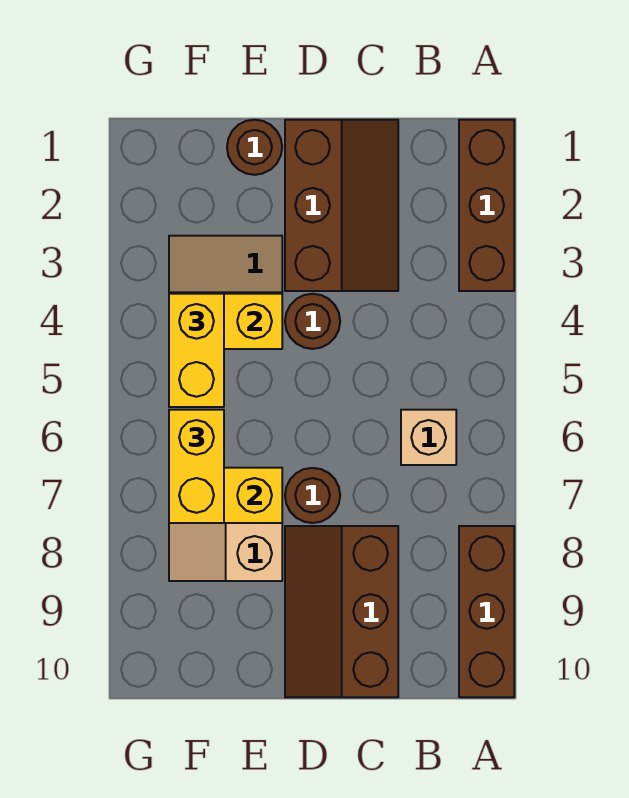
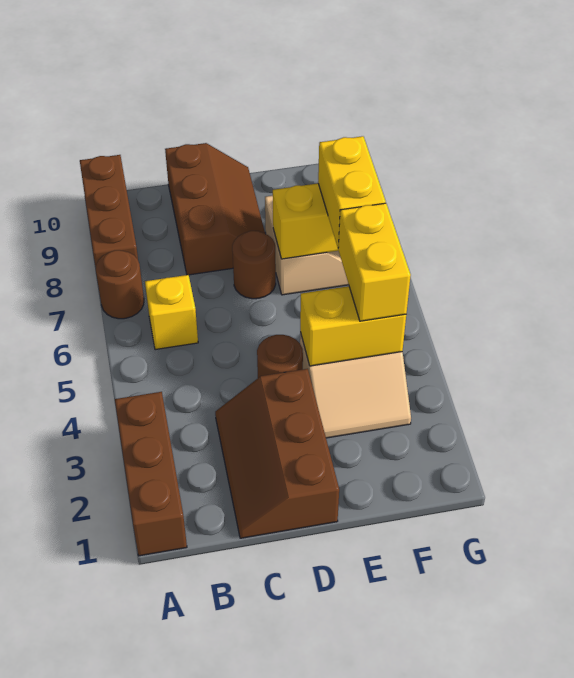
tan brick B6 level 1 -> yellow brick B6 level 1
brown round brick E1 level 1 -> brown round brick A7 level 1

